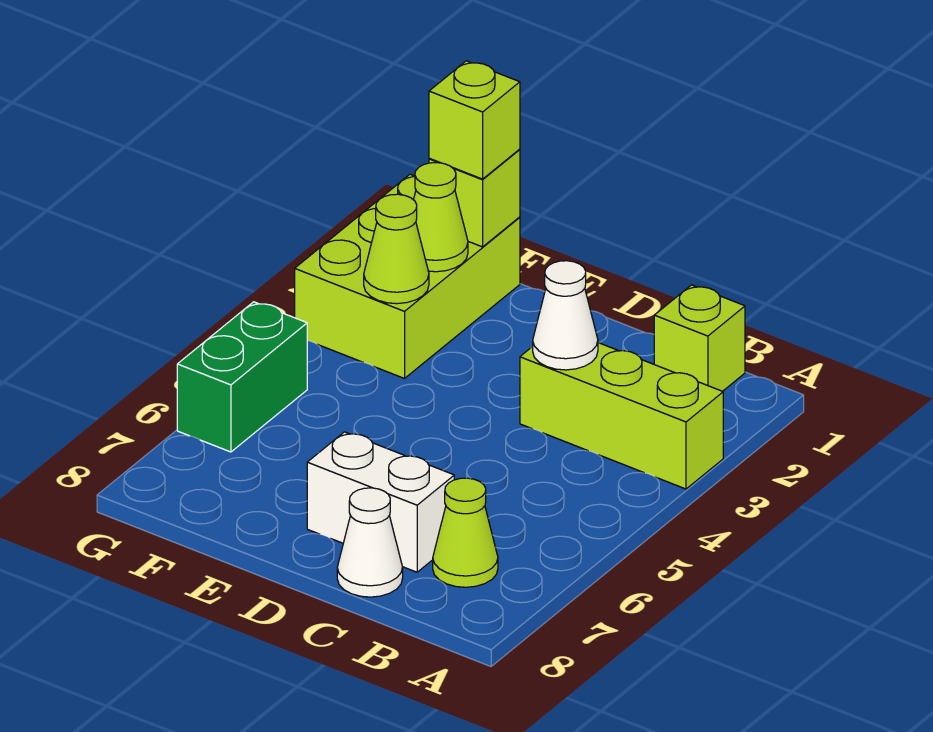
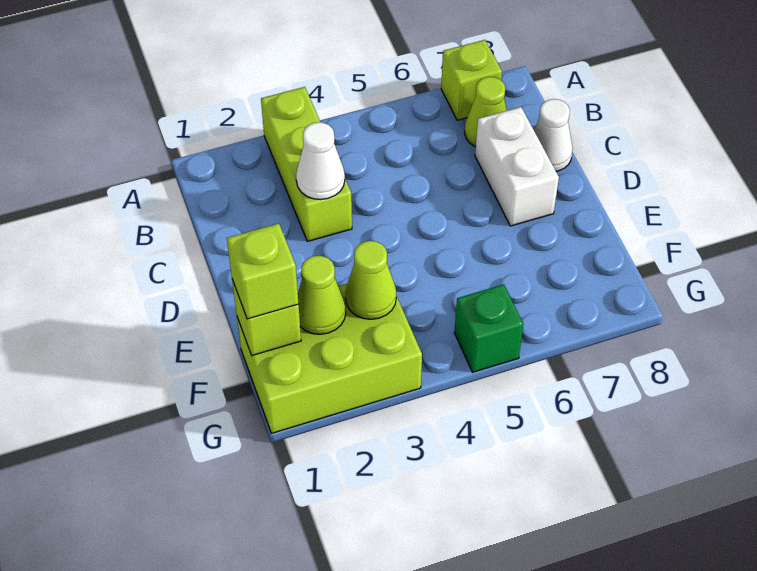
lime brick B1 level 1 -> lime brick A7 level 1
green brick G5:G6 level 1 -> green brick G5 level 1

